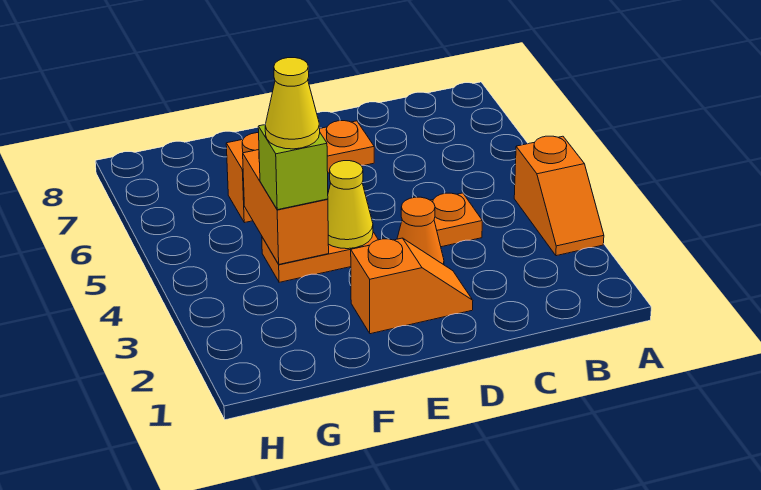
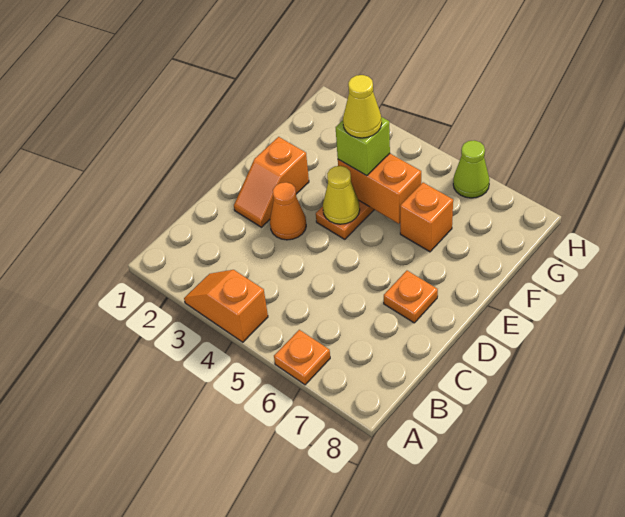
orange plate C4 level 1 -> orange plate A6 level 1
none -> lime cone H6 level 1

